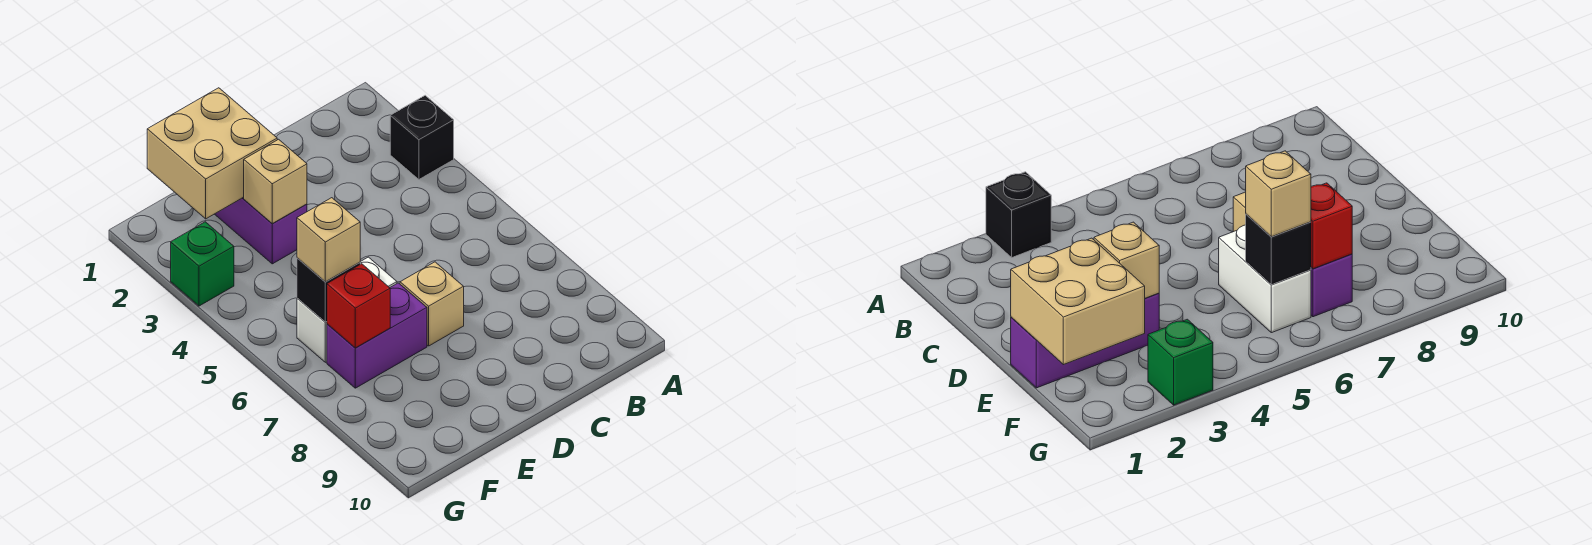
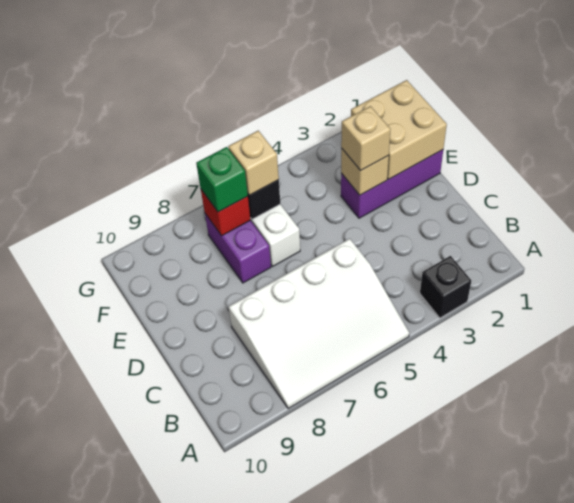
none -> white slope A5:C8 level 1 top C
tan brick D7 level 1 -> tan brick E3 level 3
green brick G3 level 1 -> green brick F7 level 3

